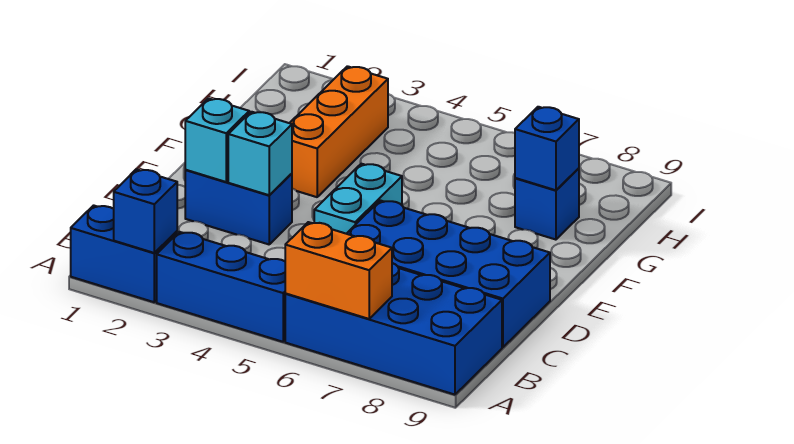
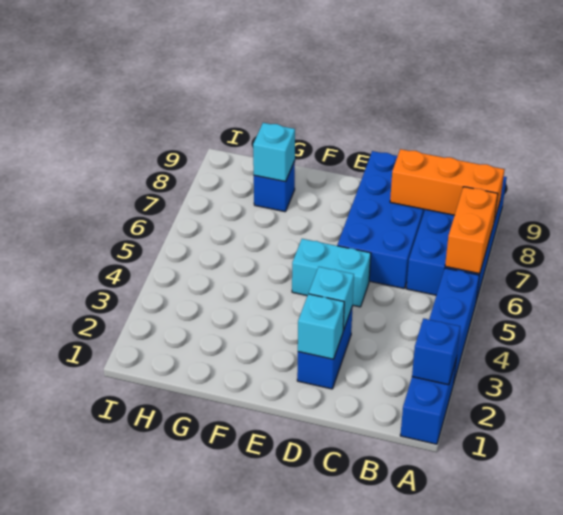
orange brick F3:H3 level 1 -> orange brick A8:C8 level 2
blue brick G8 level 2 -> cyan brick G8 level 2

